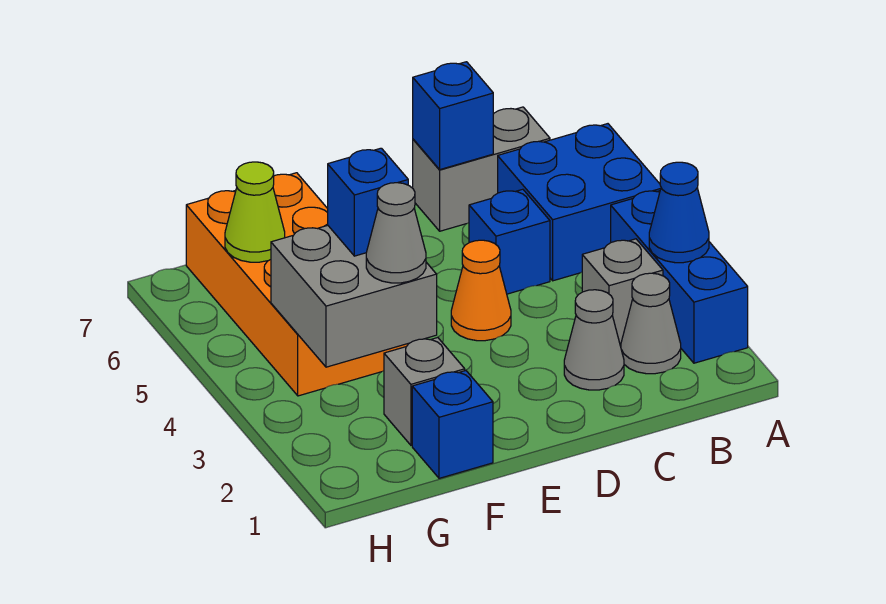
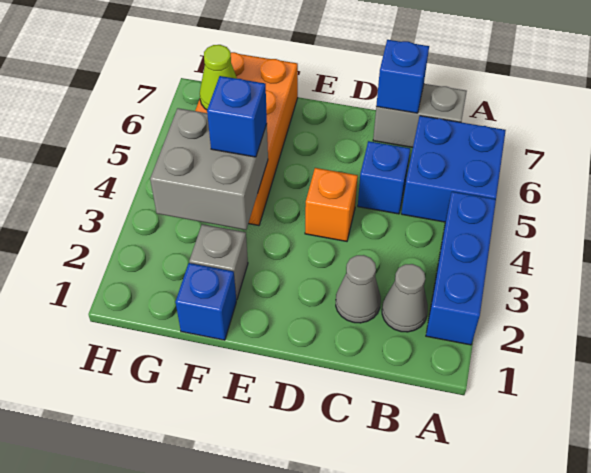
blue cone A3 level 2 -> none
grey brick B3 level 1 -> none
orange cone D4 level 1 -> orange brick D4 level 1
grey cone F3 level 3 -> none

